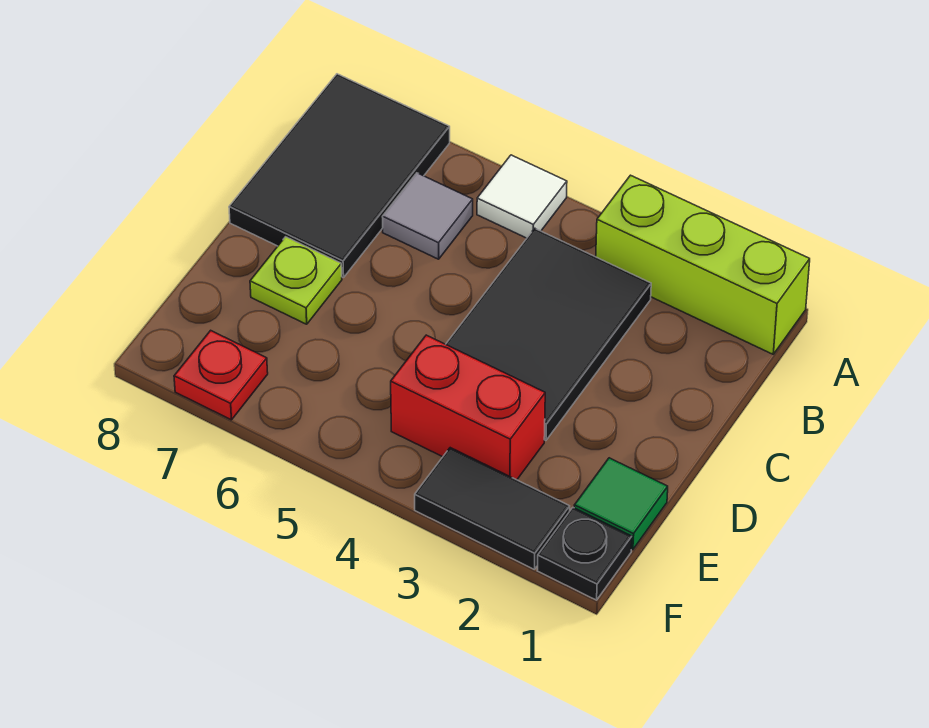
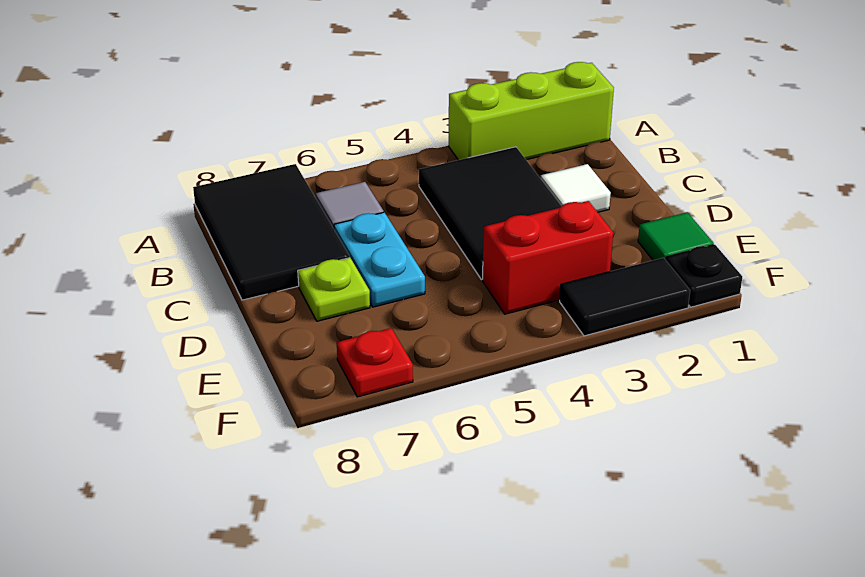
white tile A5 level 1 -> white tile C2 level 1
none -> cyan plate C6:D6 level 1

